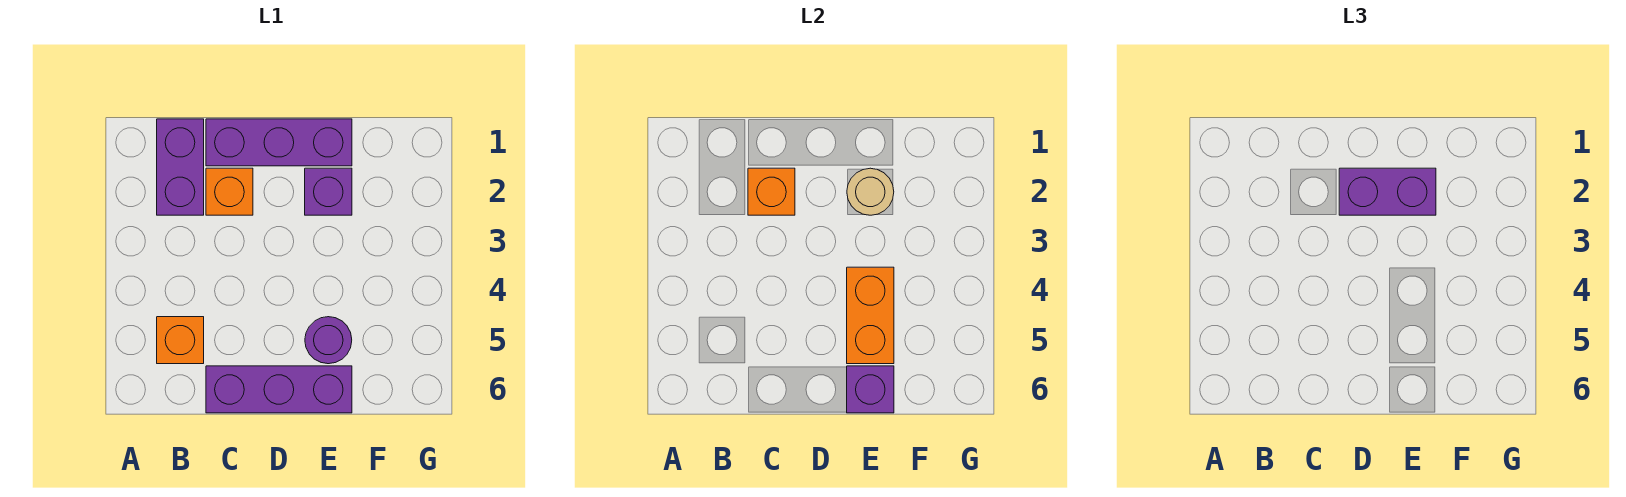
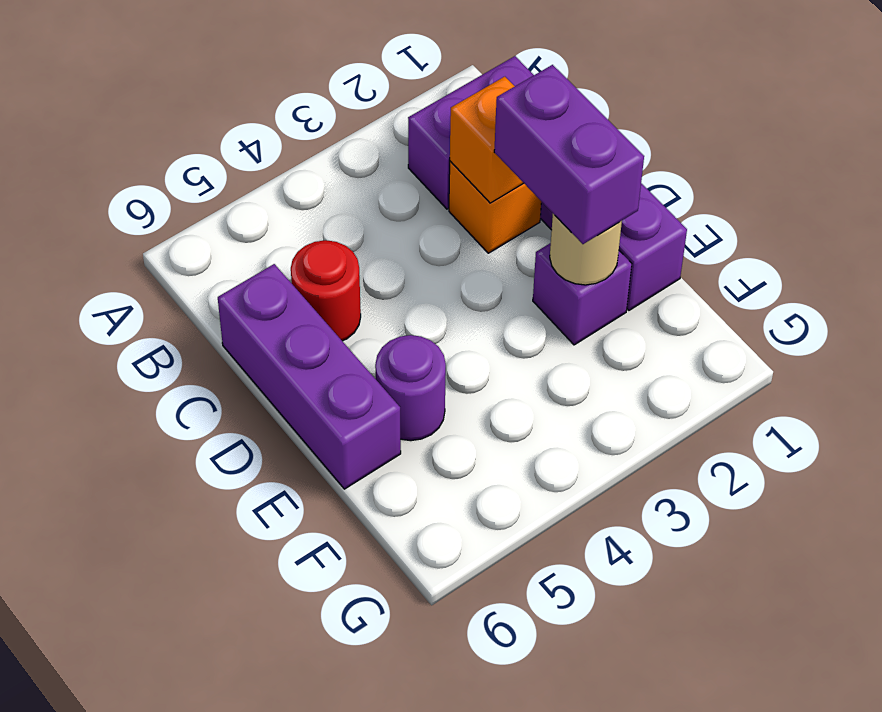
orange brick B5 level 1 -> none
none -> red round brick C5 level 1
orange brick E4:E5 level 2 -> none
purple brick E6 level 2 -> none

